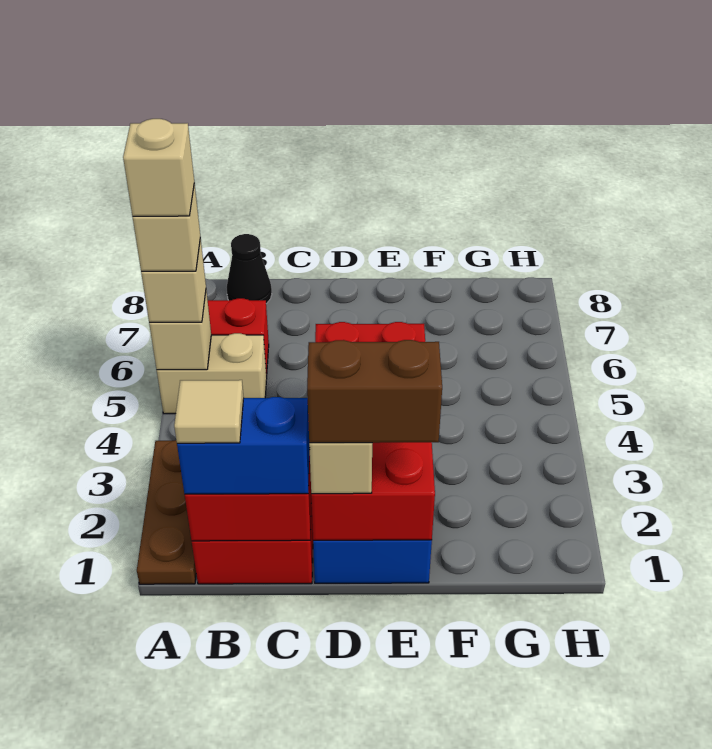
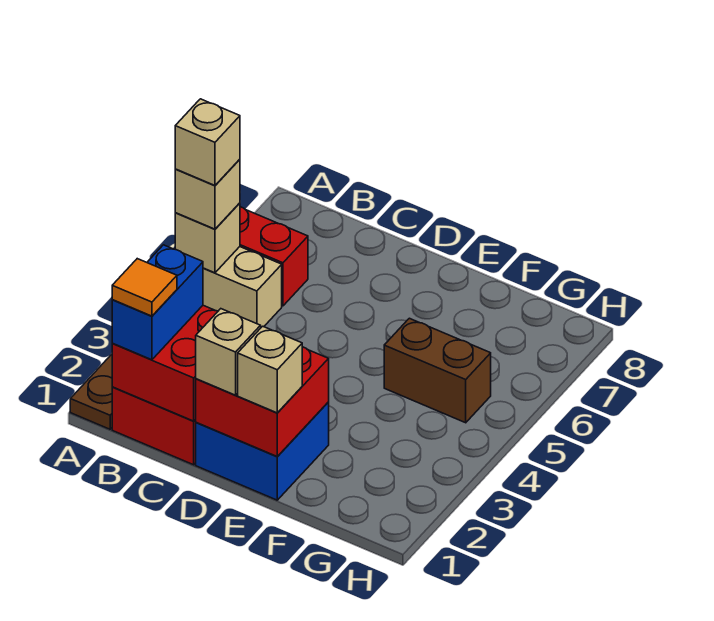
tan brick A5 level 5 -> tan brick E1 level 3
blue brick B1:C1 level 3 -> blue brick B1:B2 level 3
tan tile B1 level 4 -> orange tile B1 level 4
black cone B8 level 1 -> none
red brick D1:E4 level 2 -> red brick D1:E2 level 2
brown brick D1:E1 level 4 -> brown brick F5:G5 level 1

